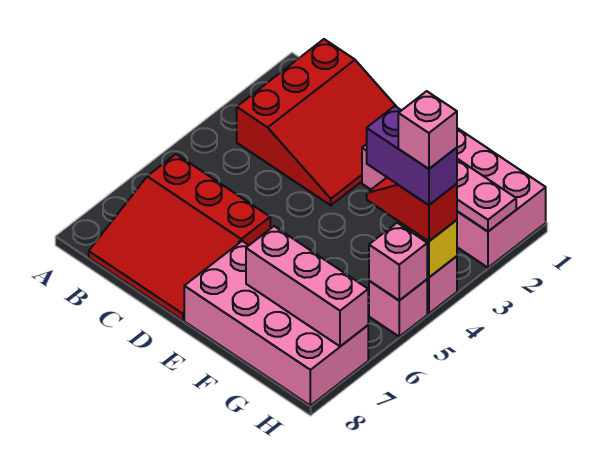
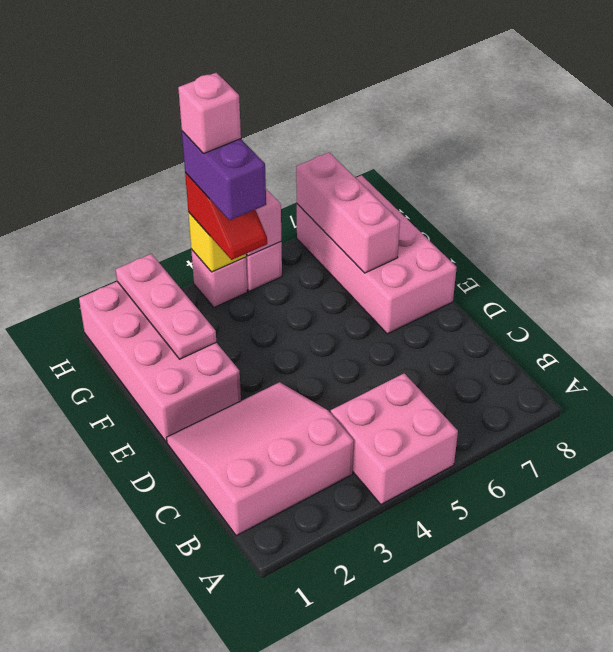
none -> pink brick A4:B5 level 1
red slope B1:D3 level 1 top B -> pink slope B1:D3 level 1 top B
red slope B6:D8 level 1 top 6 -> none

